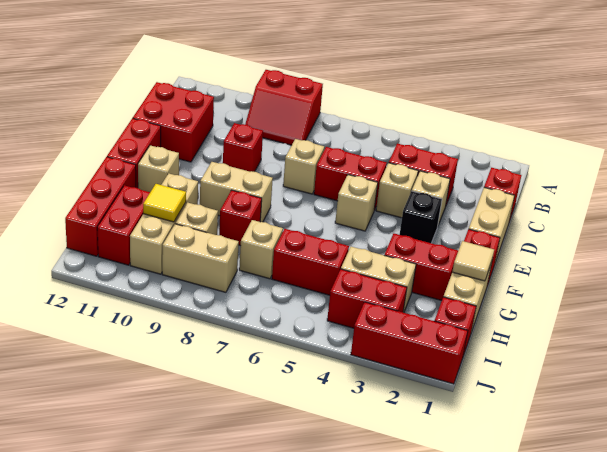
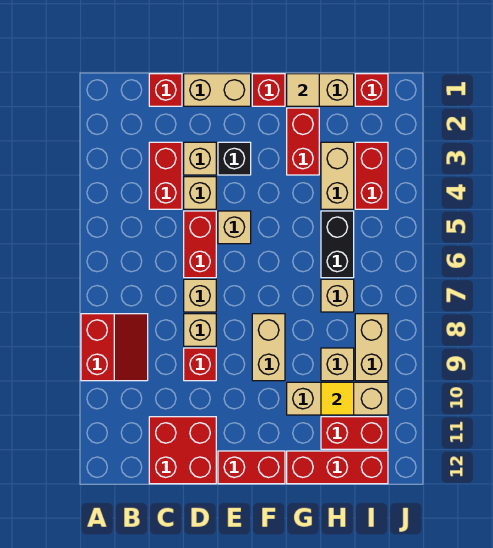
tan brick F11 level 1 -> tan brick D8 level 1
red brick G8 level 1 -> none
red brick H5:H6 level 1 -> black brick H5:H6 level 1
red brick J1:J3 level 1 -> none

